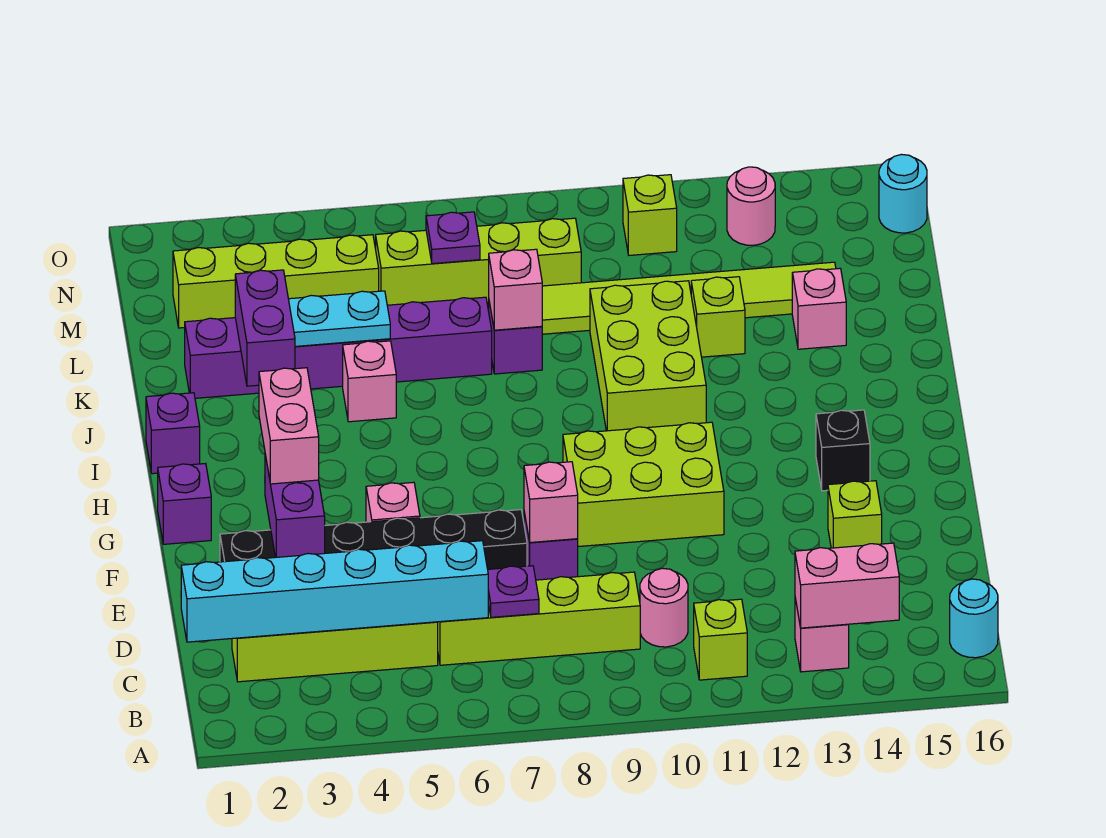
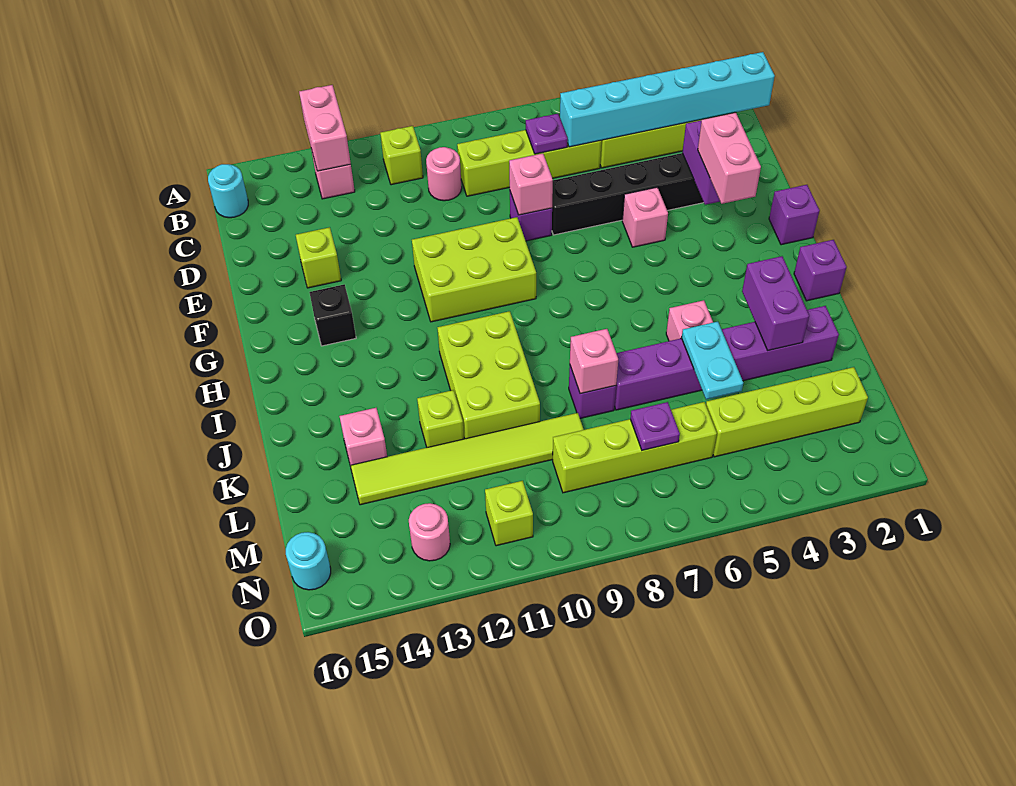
pink brick B13:B14 level 2 -> pink brick A13:B13 level 2
cyan plate K4:K5 level 2 -> cyan plate K5:L5 level 2

